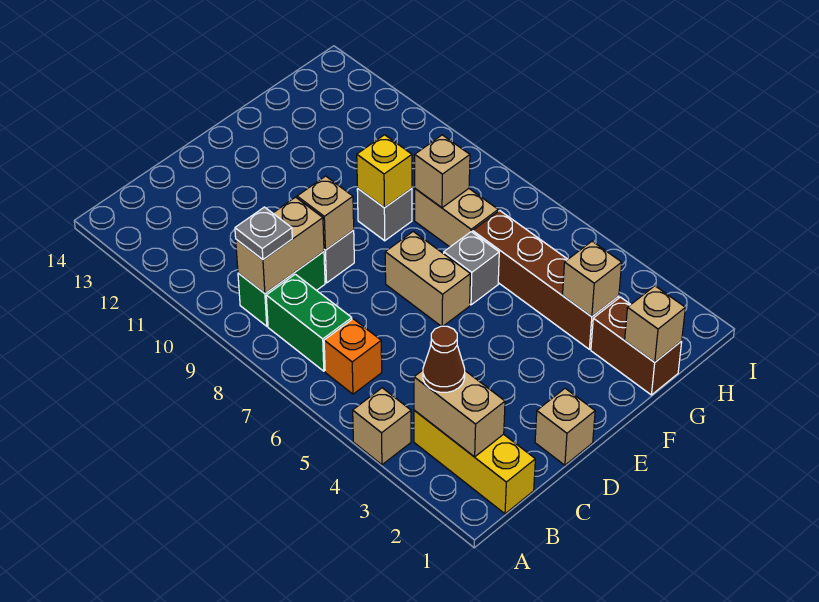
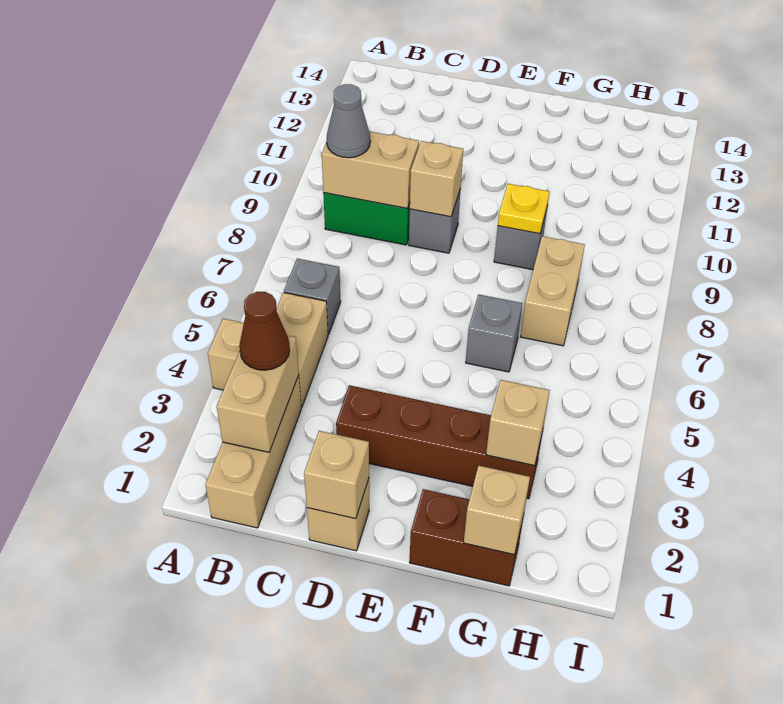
yellow brick B1:B3 level 1 -> tan brick B1:B3 level 1
orange brick B6 level 1 -> grey brick B6 level 1
green brick B7:B8 level 1 -> none
grey plate B9 level 3 -> grey cone B9 level 3
tan brick E6:E7 level 1 -> tan brick B4:B5 level 1
yellow brick F9 level 2 -> yellow plate F9 level 2
brown brick G1:G2 level 1 -> brown brick F1:G1 level 1
brown brick G3:G6 level 1 -> brown brick D3:G3 level 1
tan brick G8 level 2 -> tan brick D1 level 2

